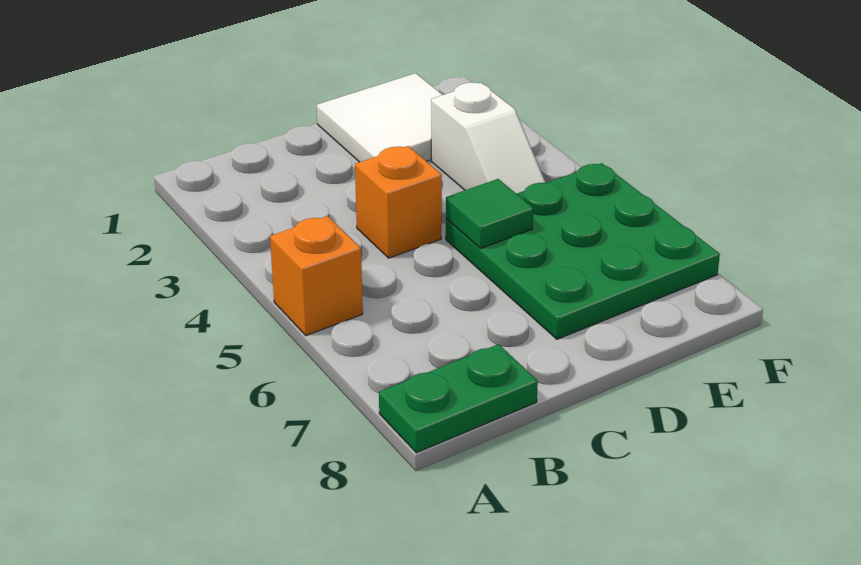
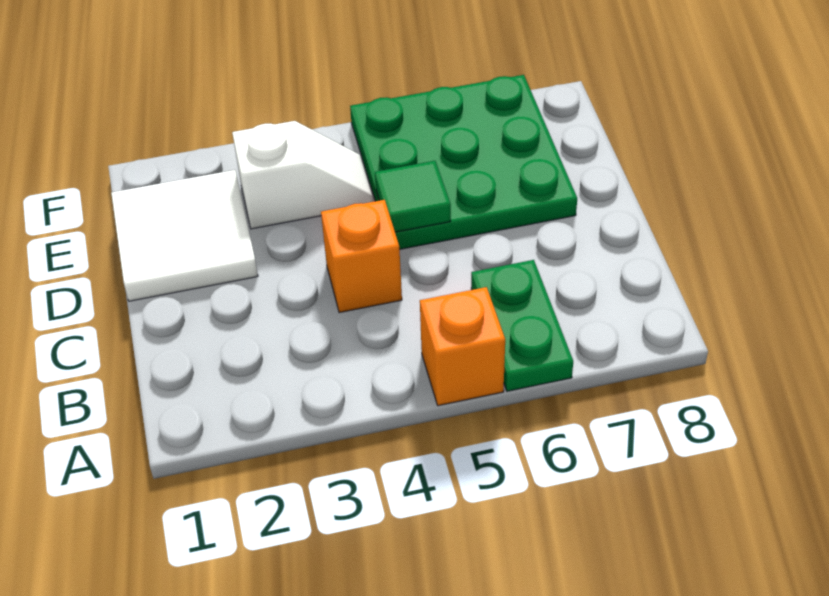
green plate A8:B8 level 1 -> green plate A6:B6 level 1

